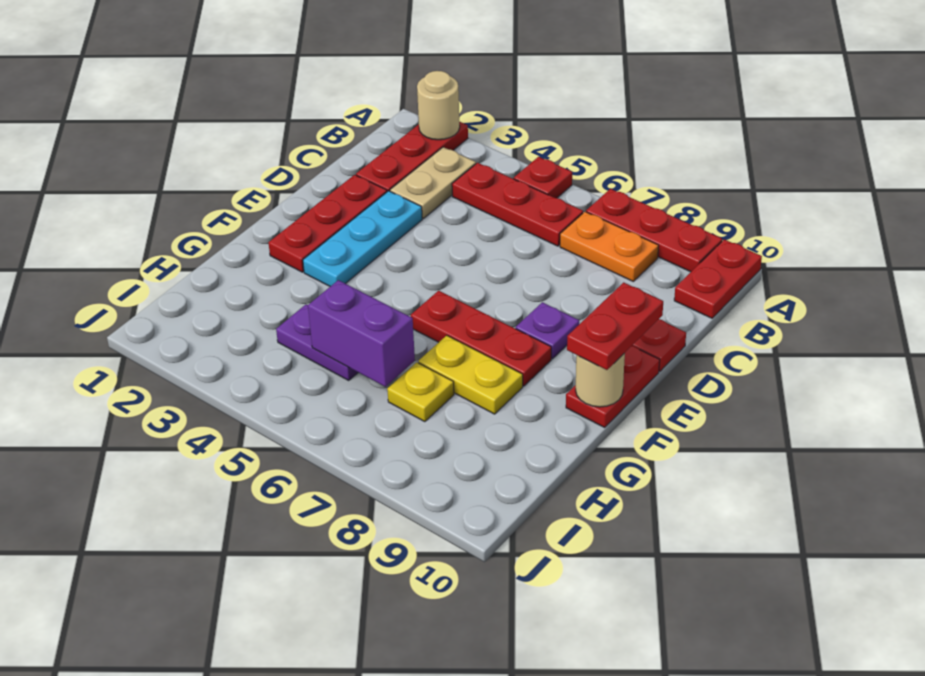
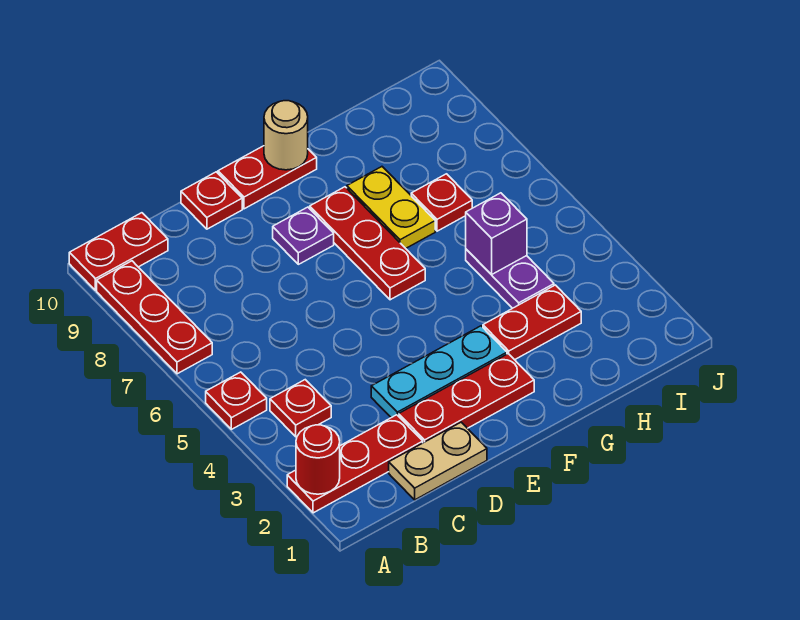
tan round brick A2 level 2 -> red round brick A2 level 2
tan plate B3:C3 level 1 -> tan plate C1:D1 level 1
red plate B4:B6 level 1 -> red plate B4 level 1
orange plate B7:B8 level 1 -> none
red plate E10:F10 level 3 -> red plate G3:H3 level 1
purple brick H5:H6 level 2 -> purple brick H5 level 2
yellow plate H7 level 1 -> red plate H7 level 1

